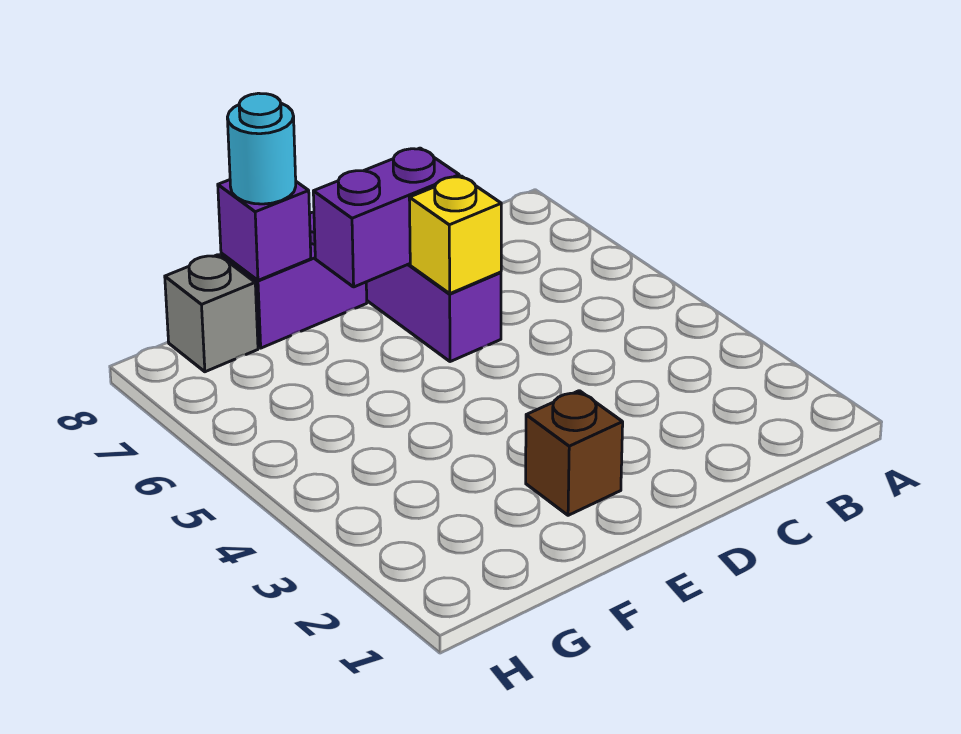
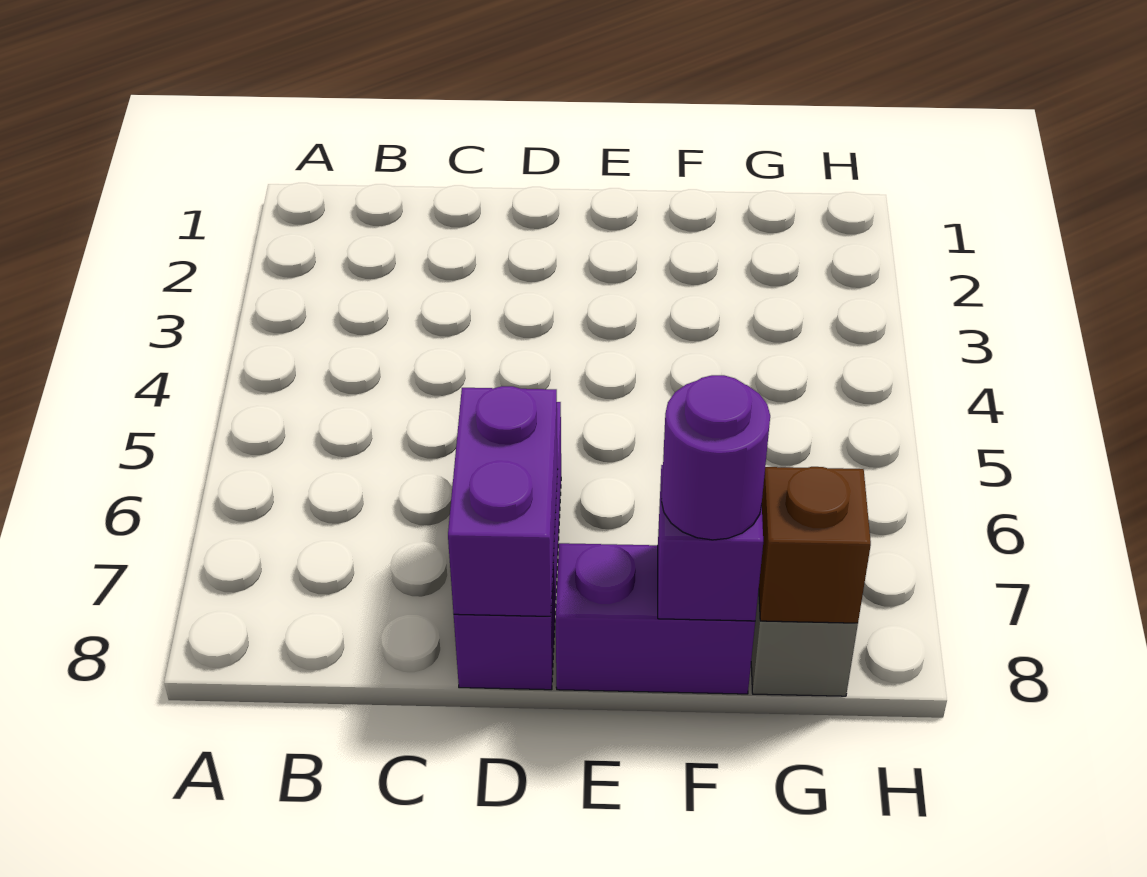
yellow brick D6 level 2 -> none
purple brick D7:E7 level 2 -> purple brick D7:D8 level 2
brown brick E2 level 1 -> brown brick G8 level 2
cyan round brick F8 level 3 -> purple round brick F8 level 3

